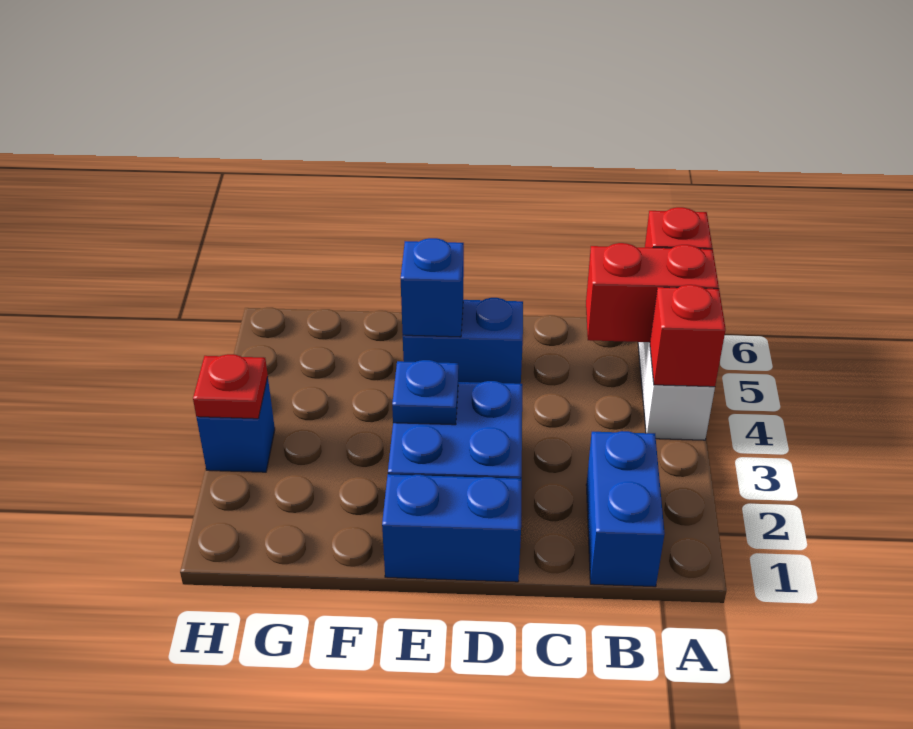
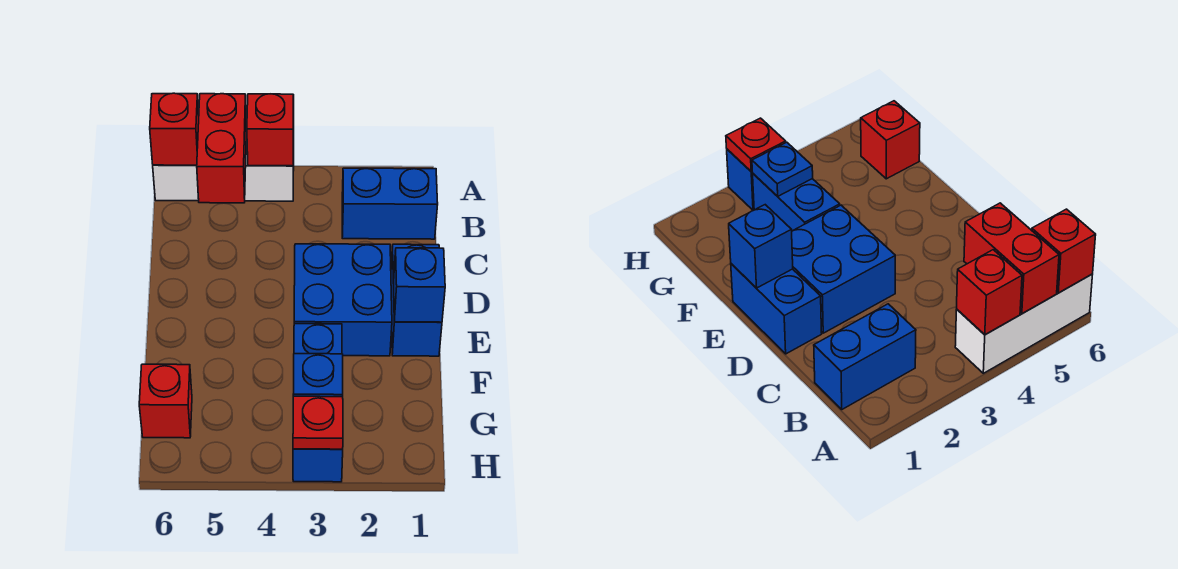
blue brick D5:E5 level 1 -> blue brick F3:G3 level 1
blue plate E3 level 2 -> blue plate G3 level 2
blue brick E5 level 2 -> blue brick E1 level 2
none -> red brick G6 level 1

